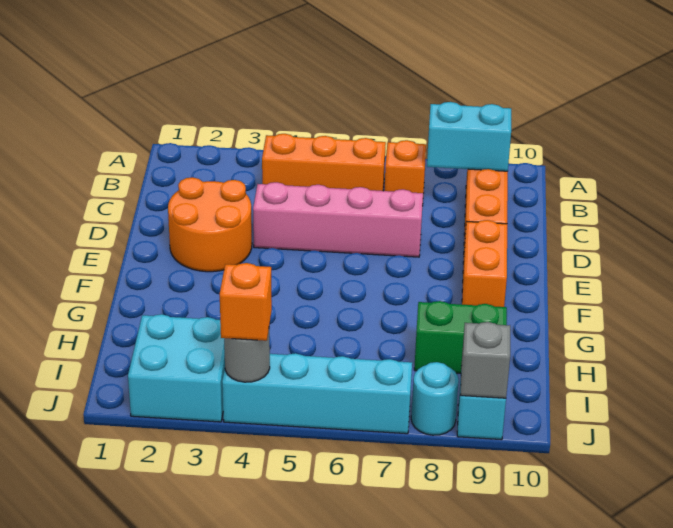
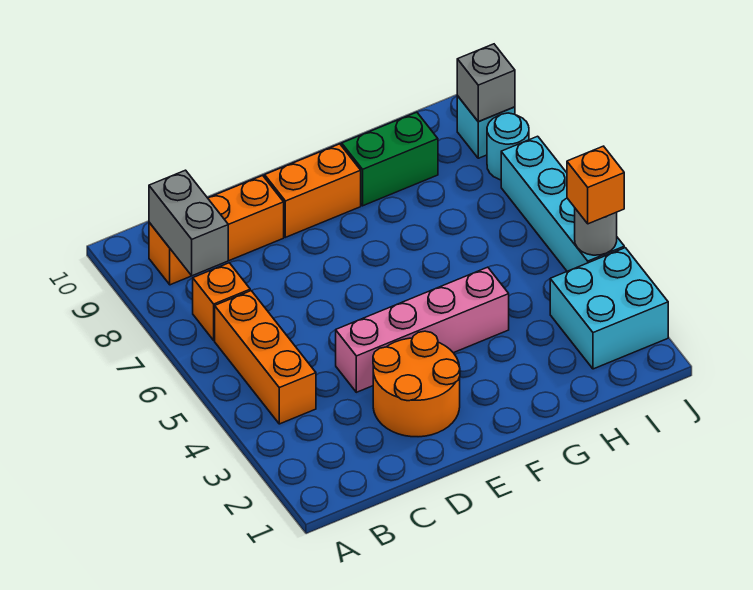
cyan brick B8:B9 level 2 -> grey brick B8:B9 level 2
pink brick D4:D7 level 1 -> pink brick D4:G4 level 1
green brick H8:H9 level 1 -> green brick G9:H9 level 1

